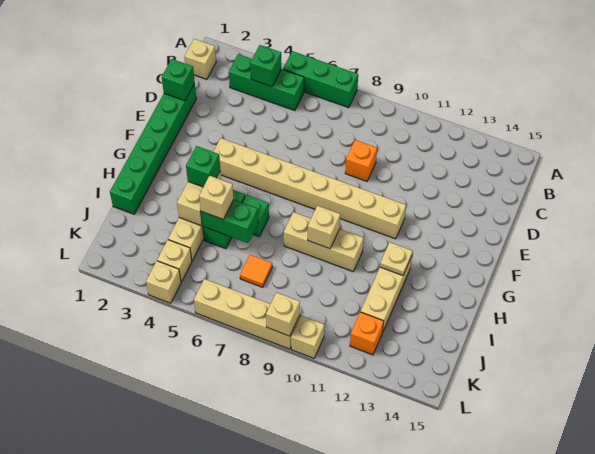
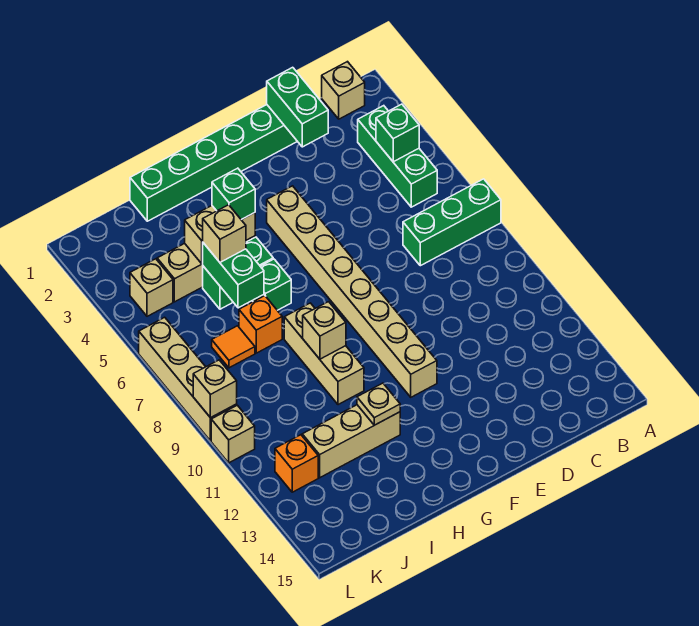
green brick A5:A7 level 1 -> green brick A7:C7 level 1
green brick D1 level 2 -> green brick D1:D2 level 2
orange brick D9 level 1 -> orange brick I7 level 1
tan brick L4 level 1 -> none

